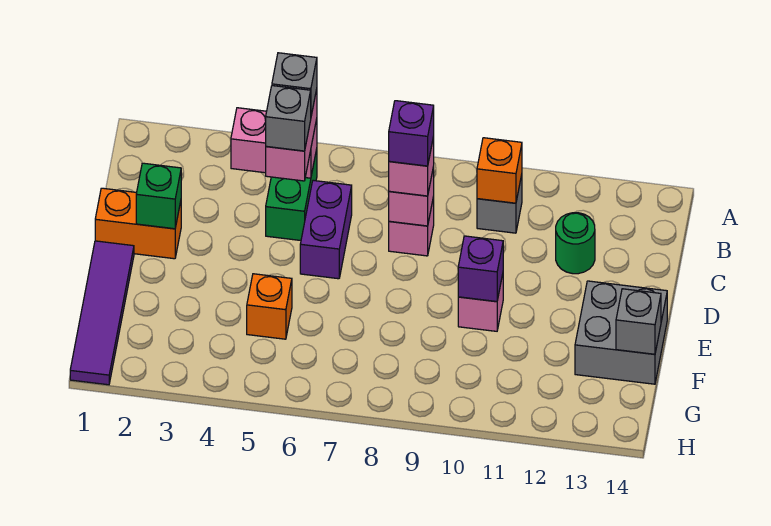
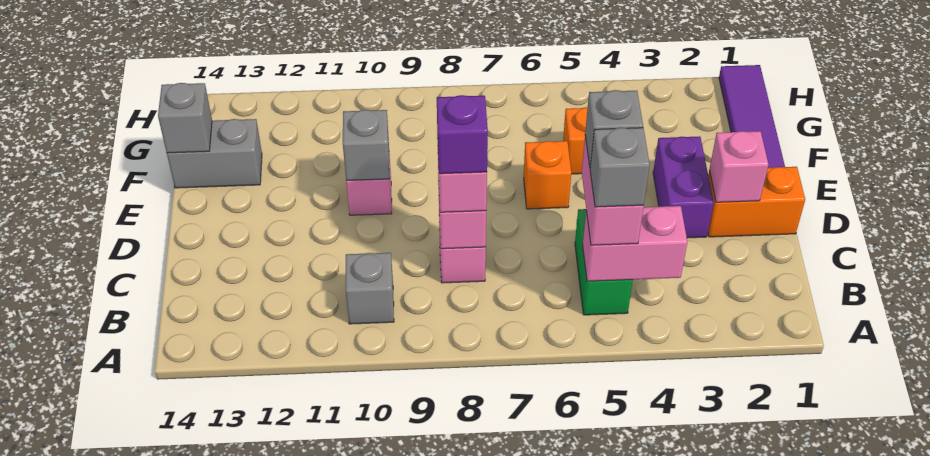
orange brick B10 level 2 -> orange brick E6 level 1
purple brick C6:D6 level 1 -> purple brick D3:E3 level 1
green round brick C12 level 1 -> none
green brick D2 level 2 -> pink brick D2 level 2
purple brick E10 level 2 -> grey brick E10 level 2
grey brick E13:F14 level 1 -> grey brick F13:F14 level 1

